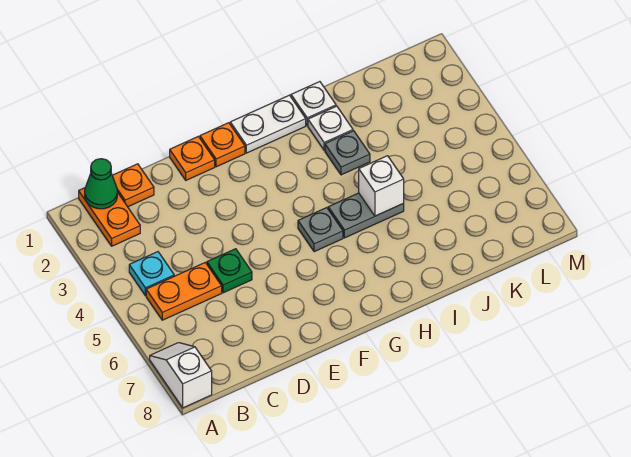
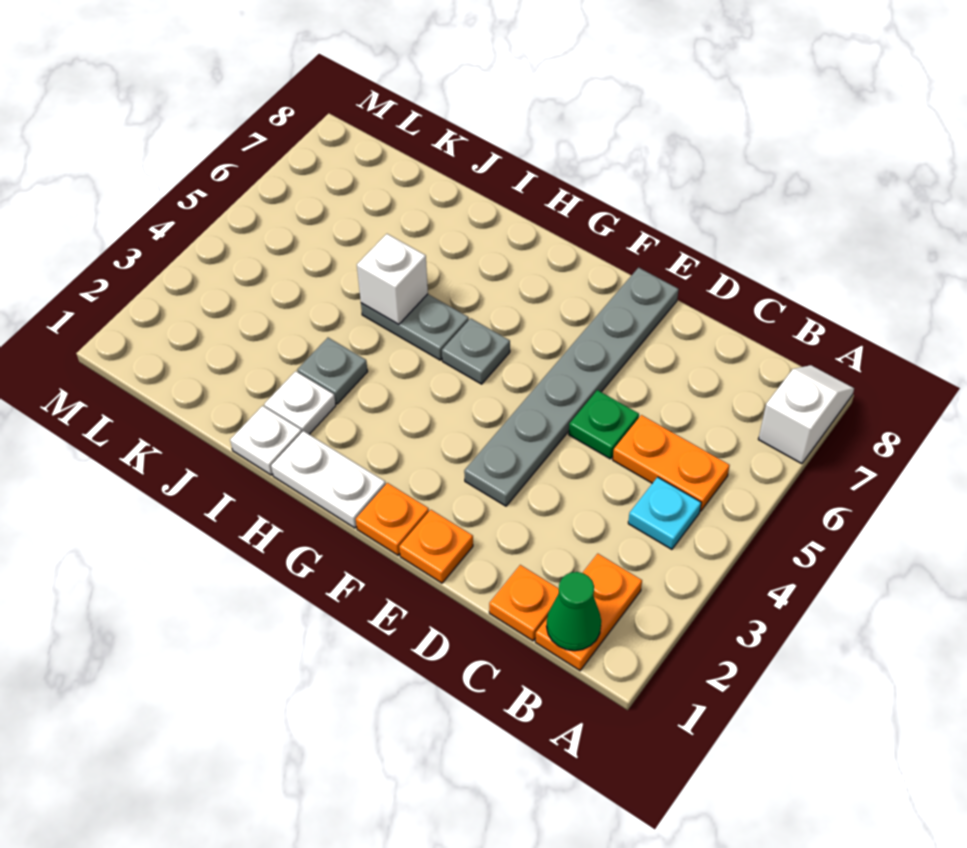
white slope A7:A8 level 1 top 8 -> white slope A7:A8 level 1 top 7
none -> grey plate E3:E8 level 1

